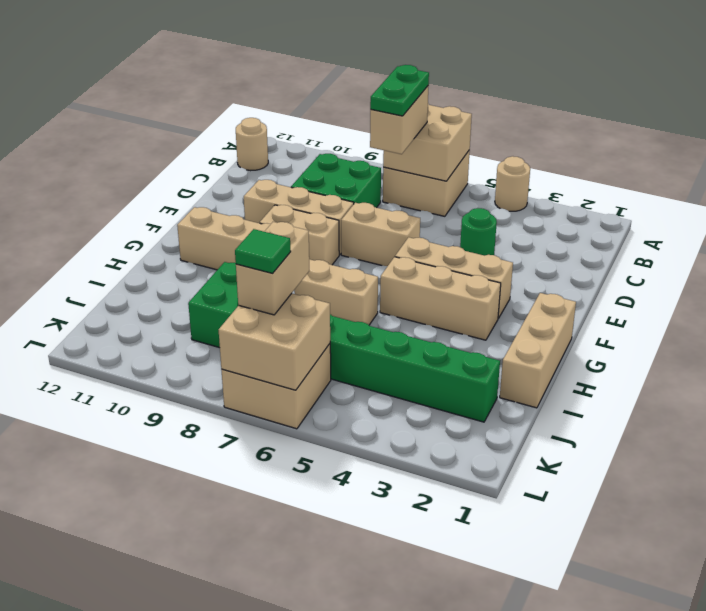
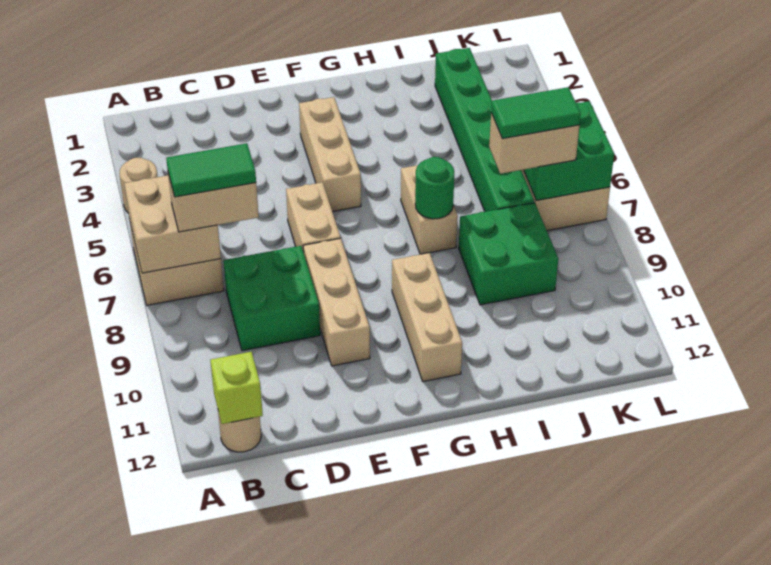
green plate B7:C7 level 4 -> green tile B7:C7 level 4
none -> lime brick B12 level 2
green round brick D4 level 1 -> green round brick H7 level 2
tan brick F8:F9 level 1 -> none
tan brick G1:I1 level 1 -> none
tan brick G3:G5 level 1 -> none
tan brick K6:L7 level 2 -> green brick K6:L7 level 2
green tile K7 level 4 -> green tile J7:K7 level 4

